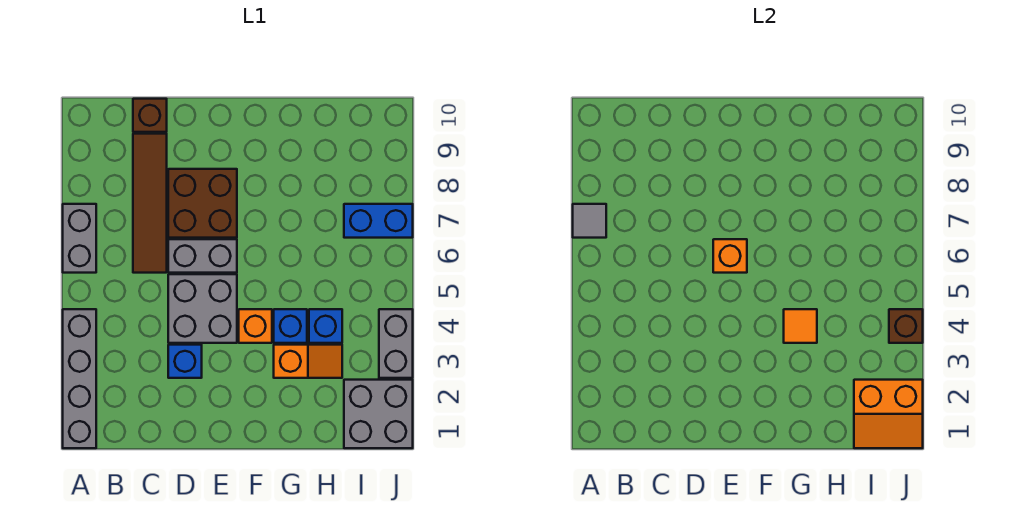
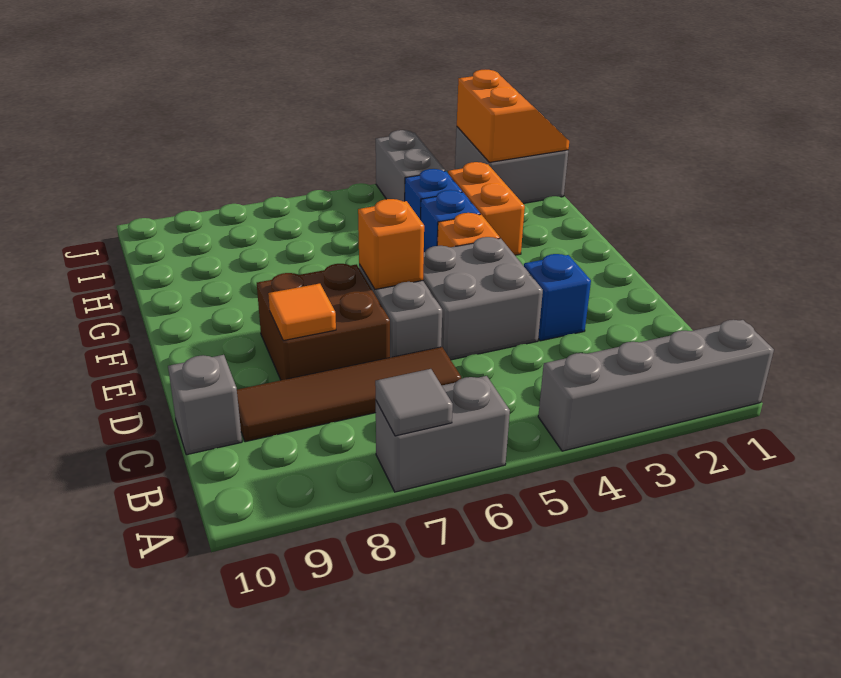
brown brick C10 level 1 -> grey brick C10 level 1
orange slope G3:H3 level 1 top G -> orange brick G3:H3 level 1
orange tile G4 level 2 -> orange tile D8 level 2
blue brick I7:J7 level 1 -> none
grey brick J3:J4 level 1 -> grey brick I4:J4 level 1
brown brick J4 level 2 -> none

